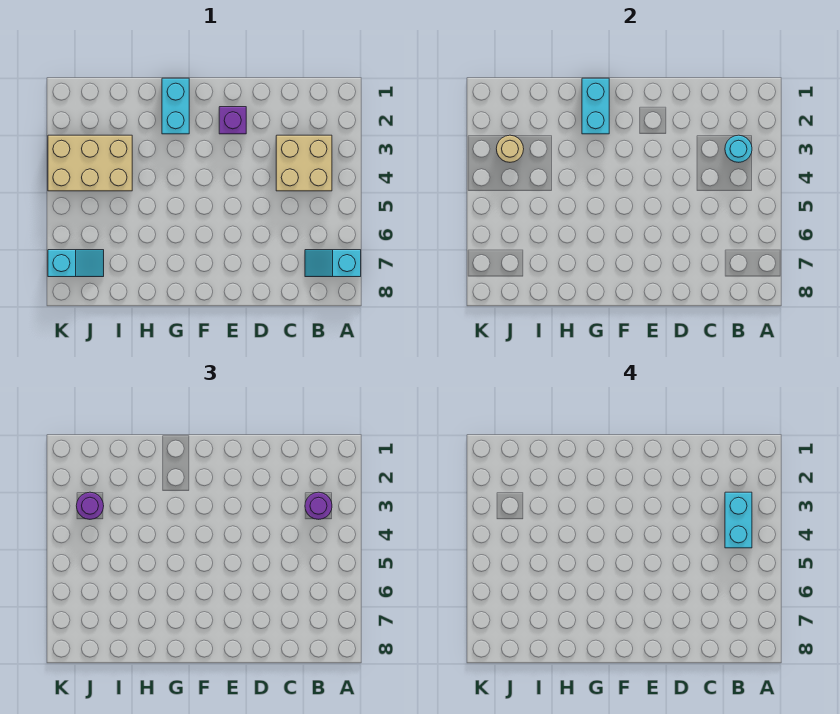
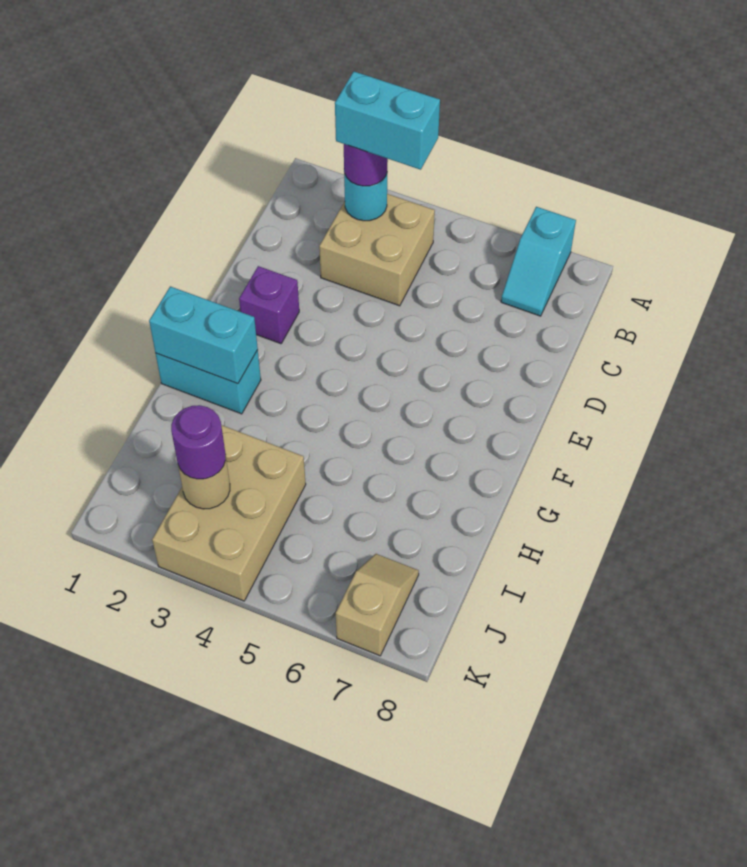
cyan slope J7:K7 level 1 top K -> tan slope J7:K7 level 1 top K

